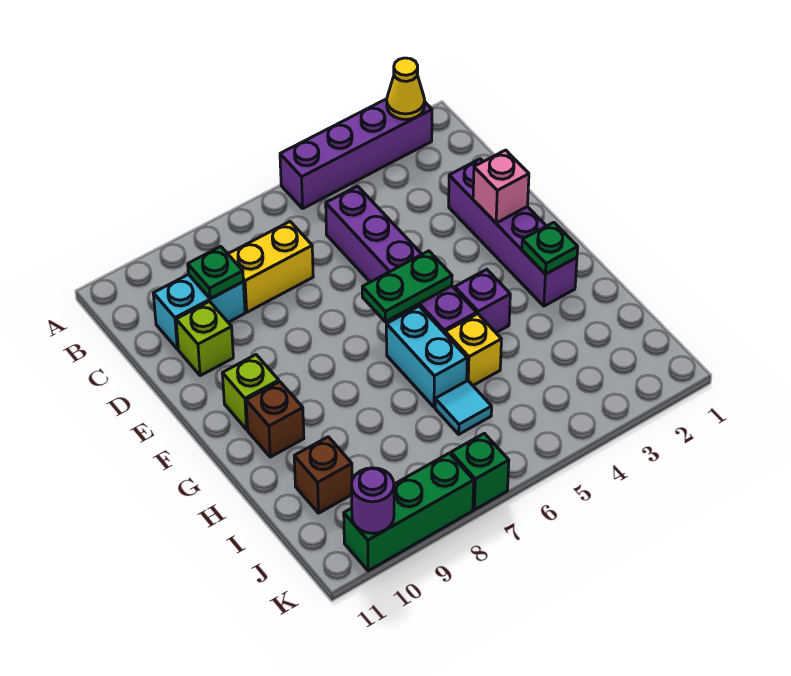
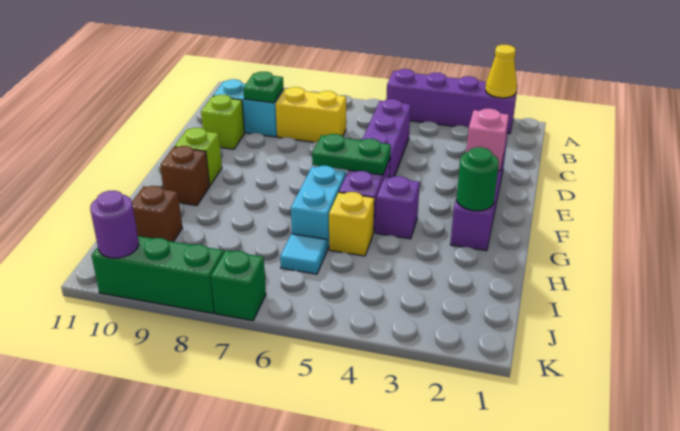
green plate G2 level 2 -> green round brick G2 level 2

